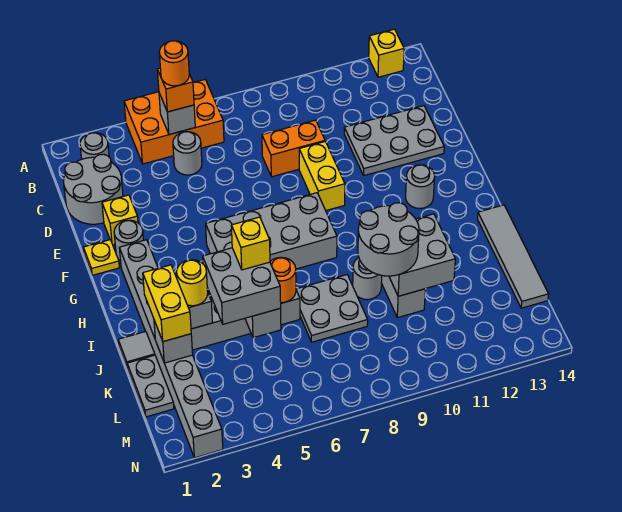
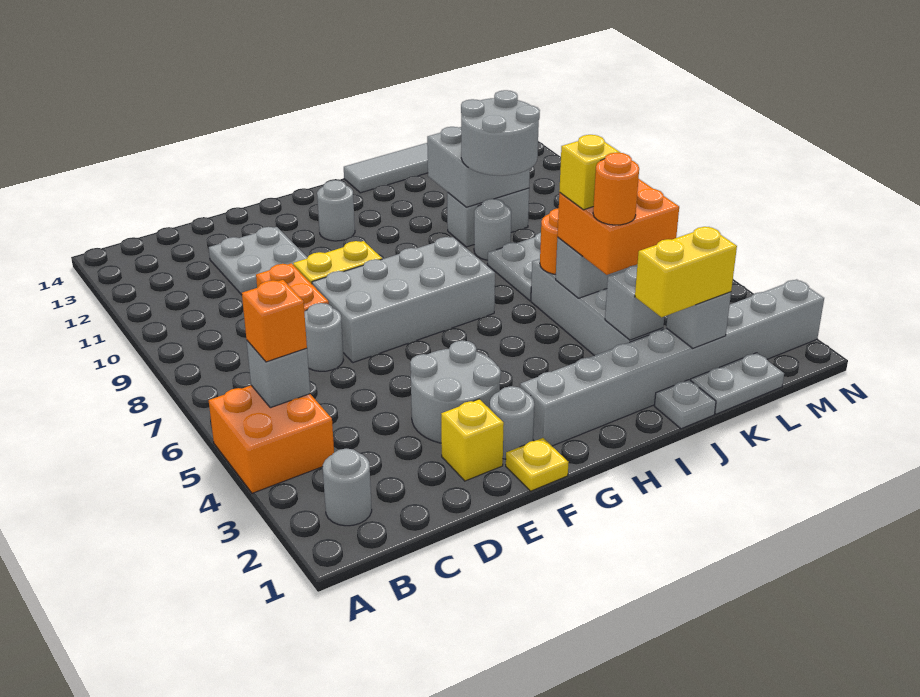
orange brick A4:B6 level 1 -> orange brick A4:B5 level 1
yellow brick A13 level 1 -> none
orange round brick B5 level 4 -> orange round brick J4 level 4
grey round brick C1:D2 level 1 -> grey round brick E3:F4 level 1
grey round brick C5 level 1 -> grey round brick D7 level 1
grey plate D11:E13 level 1 -> grey plate D11:E12 level 1
grey brick G5:H8 level 1 -> grey brick E7:H8 level 1
grey tile J1 level 1 -> grey plate J1 level 1
yellow round brick J3 level 3 -> none
grey brick J4:K5 level 3 -> orange brick J4:K5 level 3

